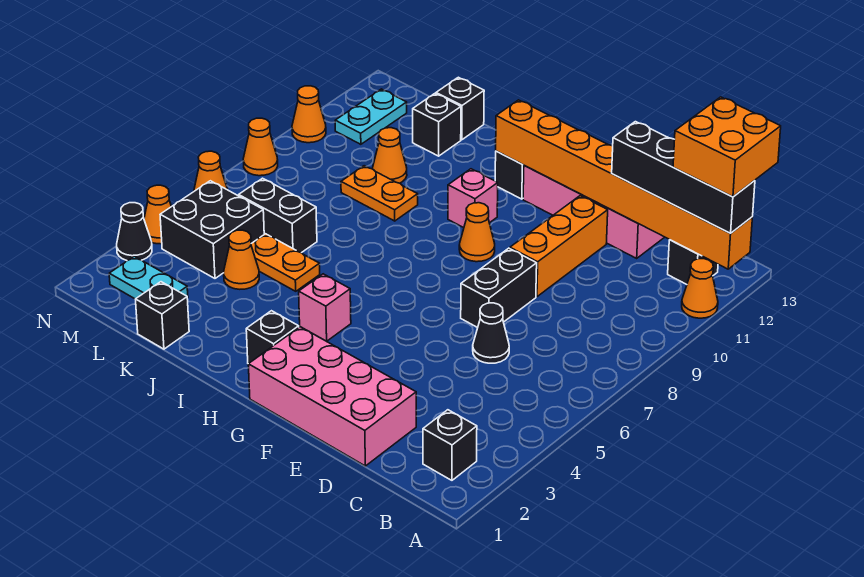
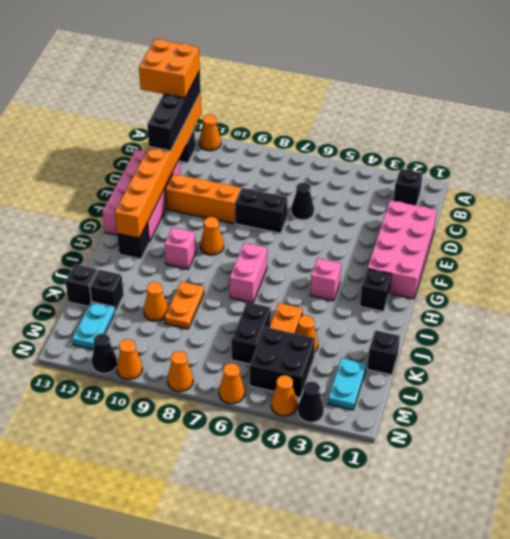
none -> pink brick H7:I7 level 1
cyan plate M11:M12 level 1 -> cyan plate L12:M12 level 1
none -> black cone N11 level 1

